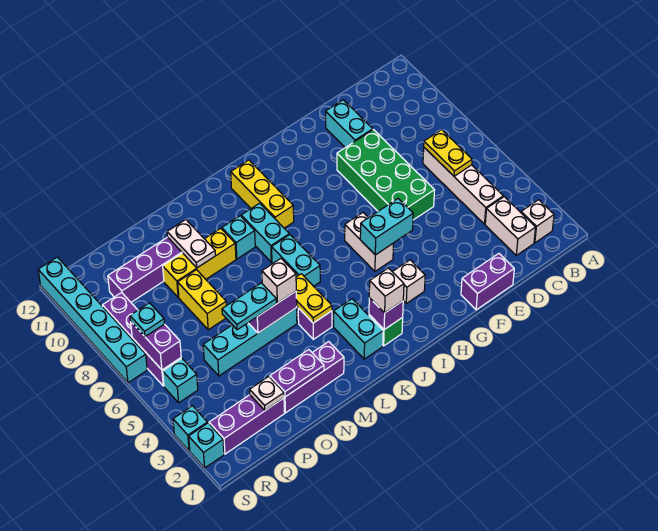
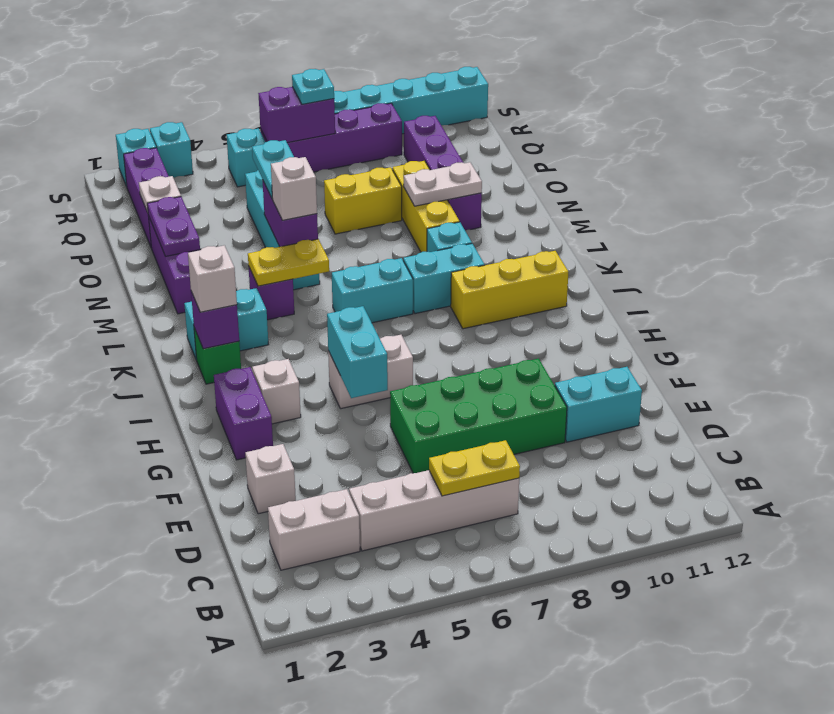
white brick B2 level 1 -> white brick E2 level 1
purple brick E1:F1 level 1 -> purple brick G2:H2 level 1

